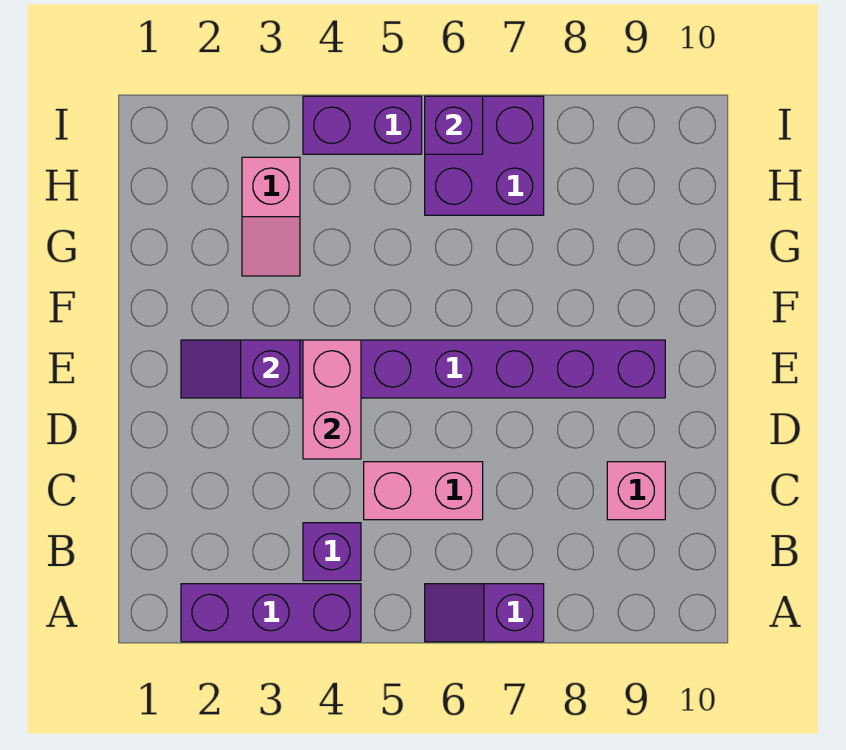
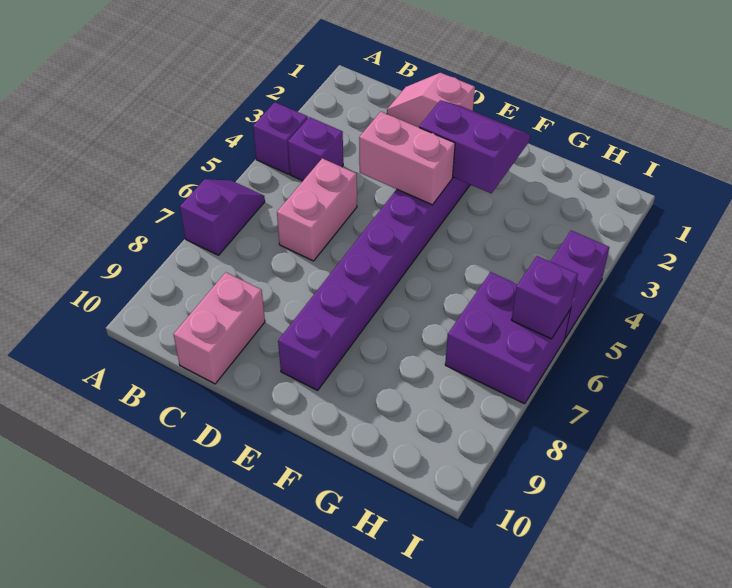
purple brick A2:A4 level 1 -> purple brick A4 level 1
pink brick C9 level 1 -> pink brick C9:C10 level 1
purple slope E2:E3 level 2 top 3 -> purple slope E2:F3 level 2 top 3
pink slope G3:H3 level 1 top H -> pink slope C1:D1 level 1 top D

